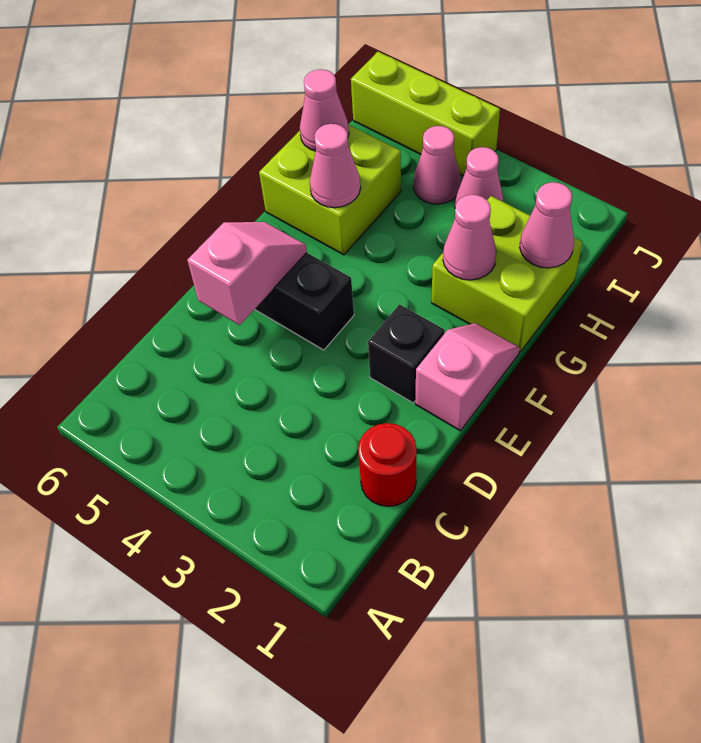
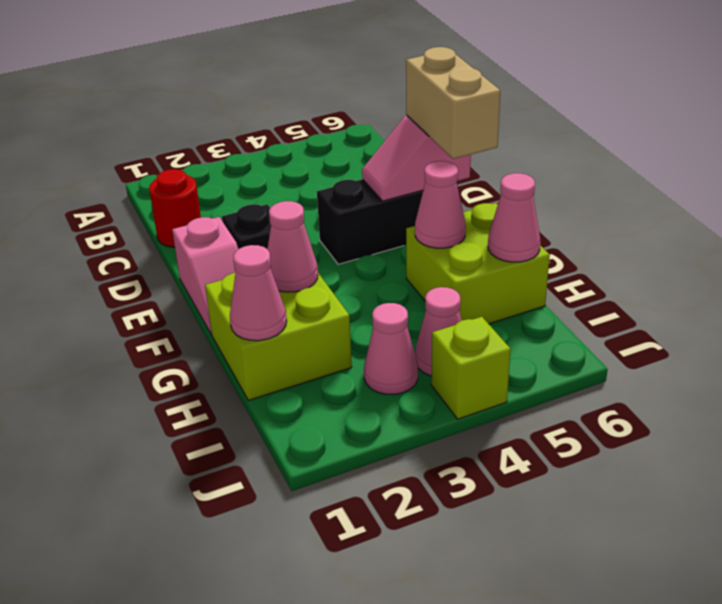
pink slope D5:E5 level 2 top D -> pink slope E5:E6 level 2 top 6
none -> tan brick E6:F6 level 3
lime brick J4:J6 level 1 -> lime brick J4 level 1

